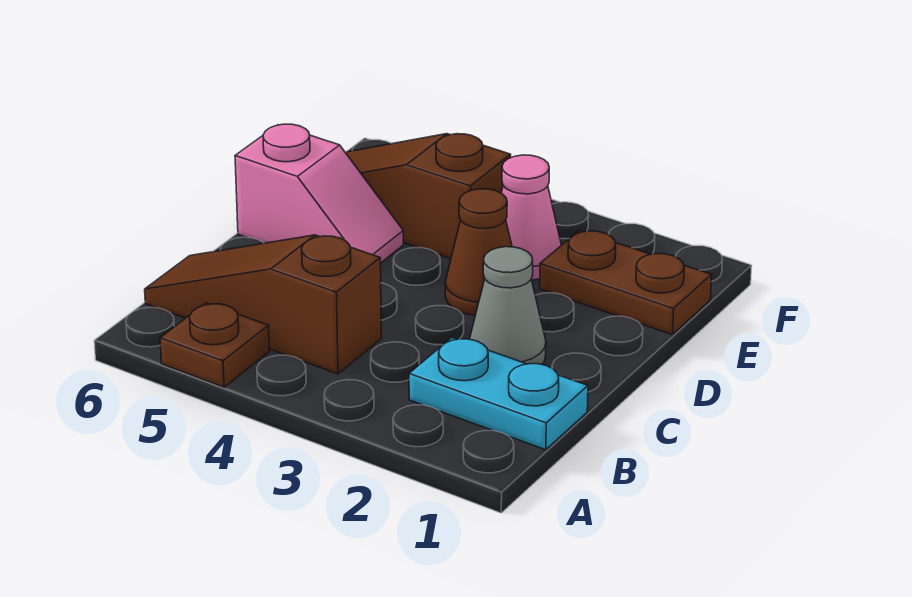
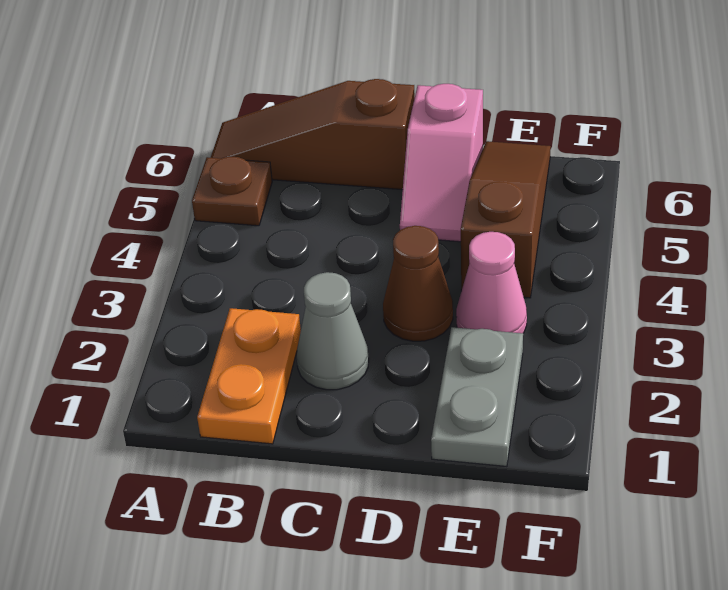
cyan plate B1:B2 level 1 -> orange plate B1:B2 level 1
brown slope B4:B6 level 1 top 4 -> brown slope A6:C6 level 1 top C
brown plate E1:E2 level 1 -> grey plate E1:E2 level 1

